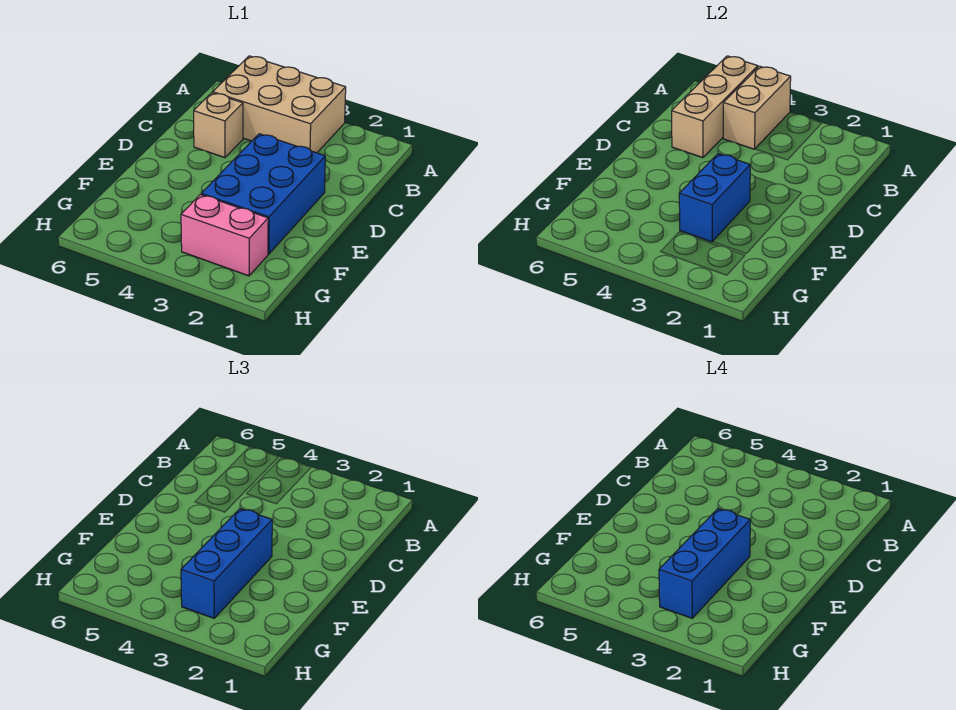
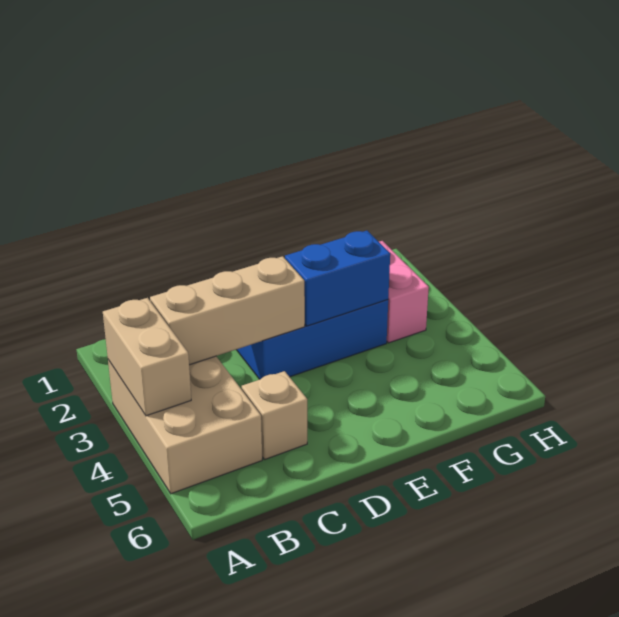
tan brick A4:B4 level 2 -> tan brick A3:A4 level 2
tan brick A5:C5 level 2 -> tan brick B3:D3 level 2
blue brick E3:G3 level 3 -> none
blue brick E3:G3 level 4 -> none

